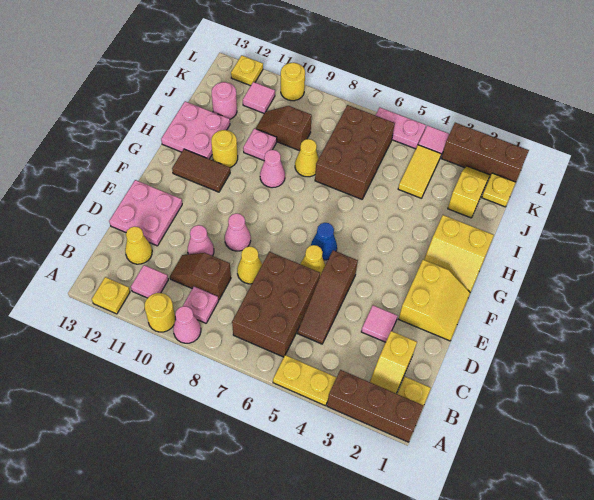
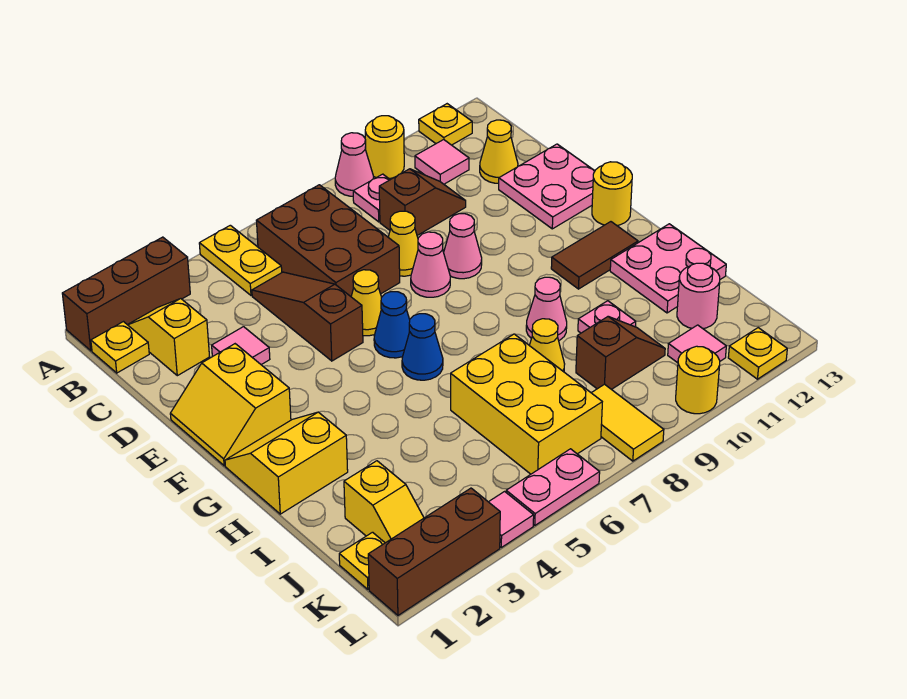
yellow plate A4:A5 level 1 -> yellow plate A5:B5 level 1
pink cone D10 level 1 -> pink cone E8 level 1
none -> blue cone G6 level 1
yellow round brick H11 level 1 -> yellow round brick F13 level 1
brown brick I6:K7 level 1 -> yellow brick I6:K7 level 1
yellow tile J4:K4 level 1 -> yellow tile K8:L8 level 1

